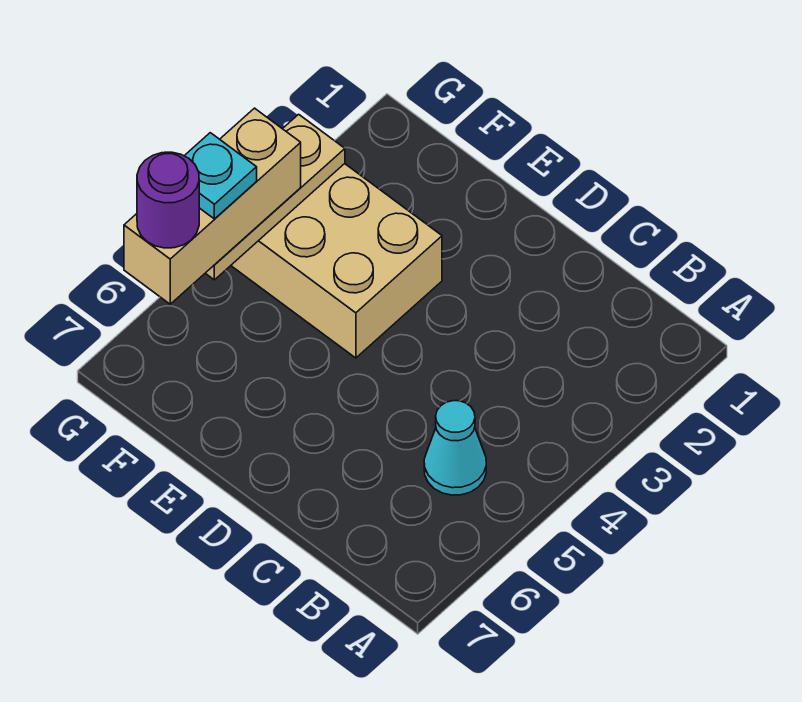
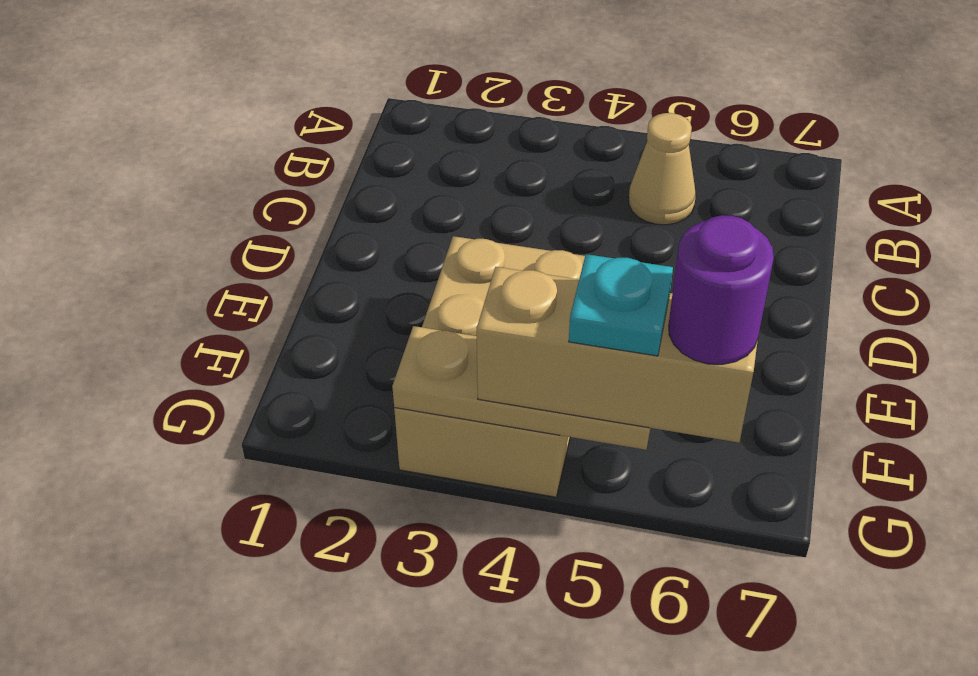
cyan cone B5 level 1 -> tan cone B5 level 1

